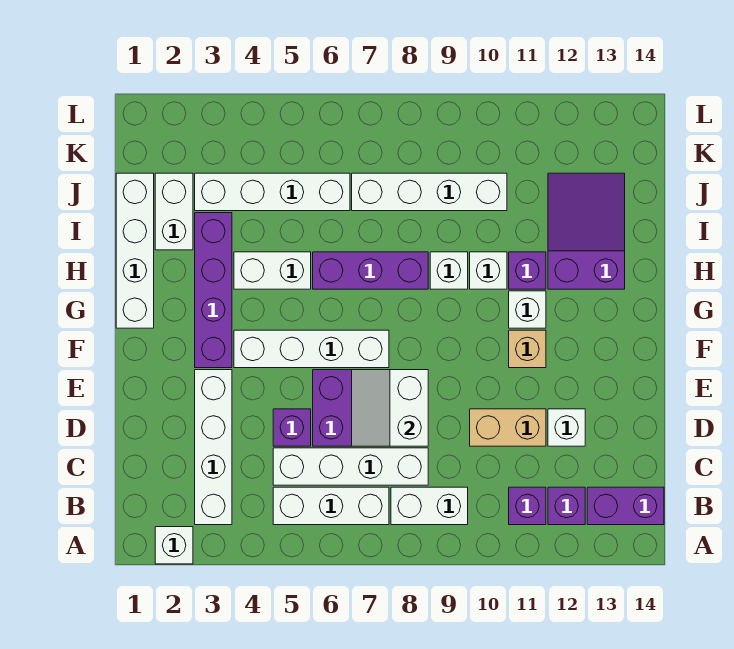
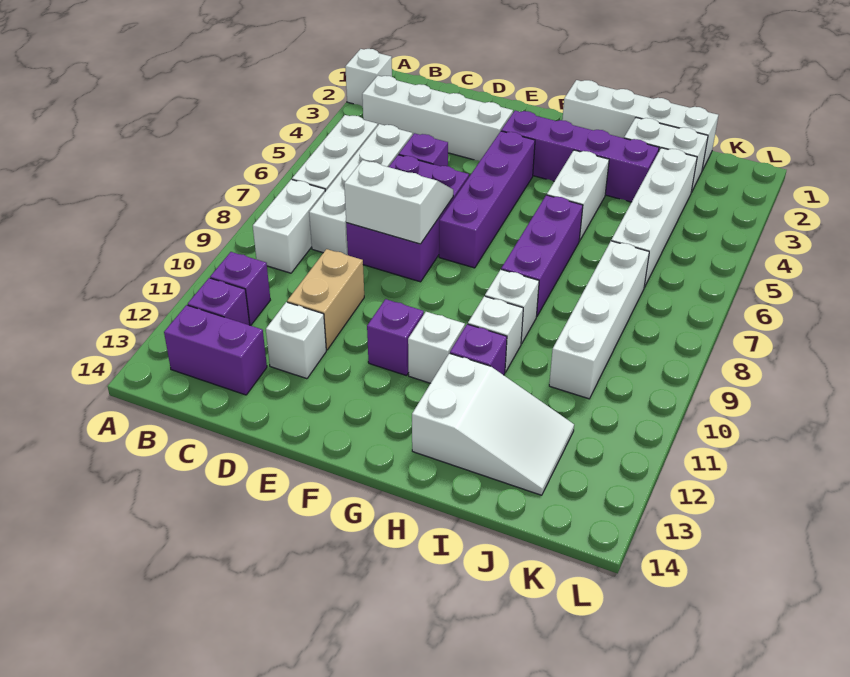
purple brick B13:B14 level 1 -> purple brick B13:C13 level 1
white brick F4:F7 level 1 -> purple brick F4:F7 level 1
tan brick F11 level 1 -> purple brick F11 level 1
purple slope H12:J13 level 1 top H -> white slope H12:J13 level 1 top H

